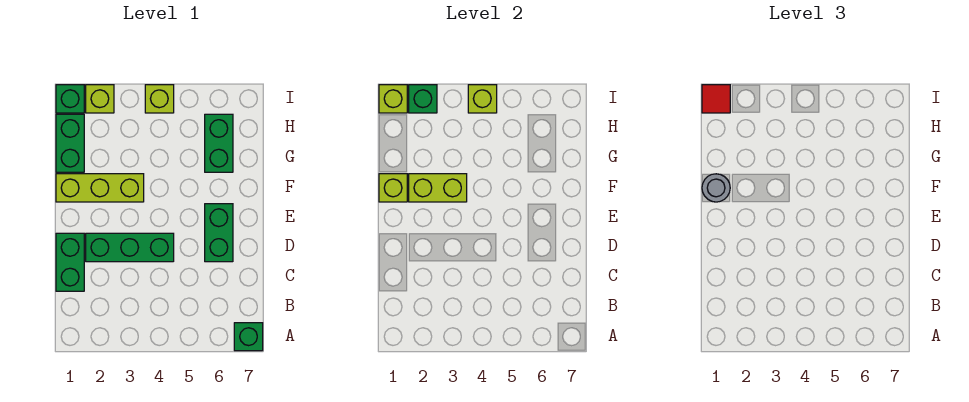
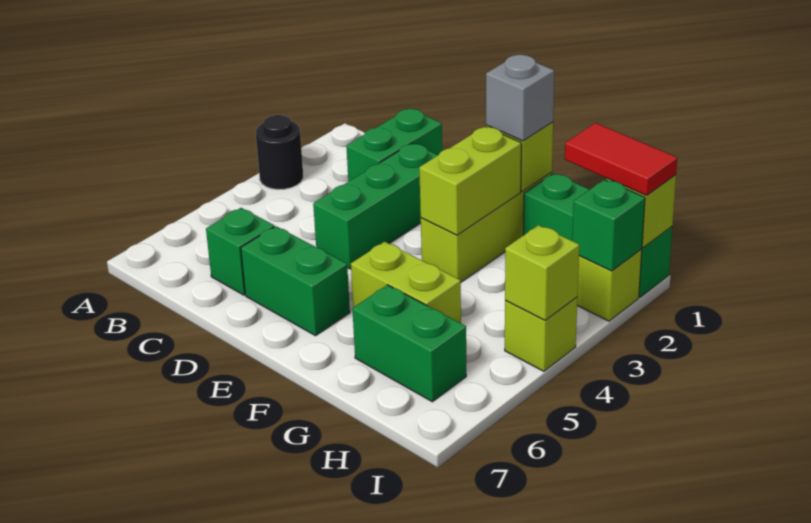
none -> black round brick A3 level 1
green brick A7 level 1 -> green brick C6 level 1
green brick C1:D1 level 1 -> green brick C1:C2 level 1
grey round brick F1 level 3 -> grey brick F1 level 3
none -> lime brick F5:G5 level 1
red tile I1 level 3 -> red tile H1:I1 level 3

